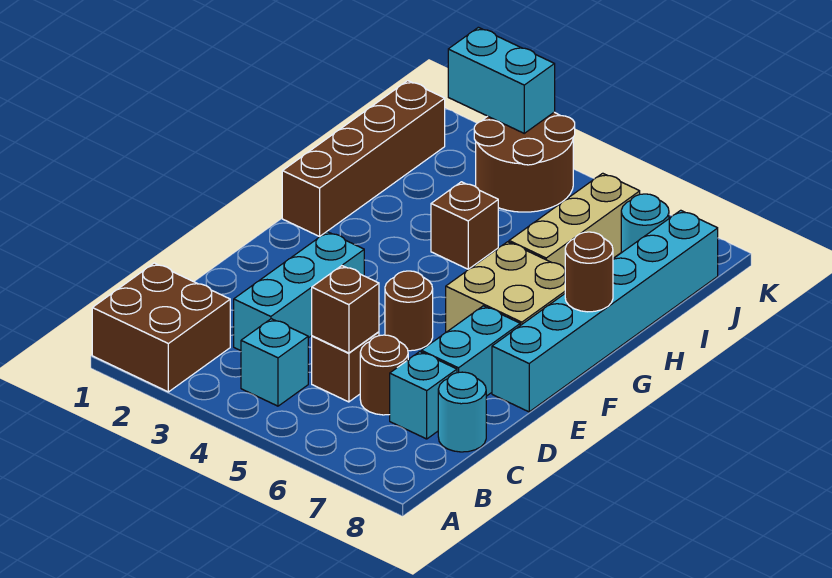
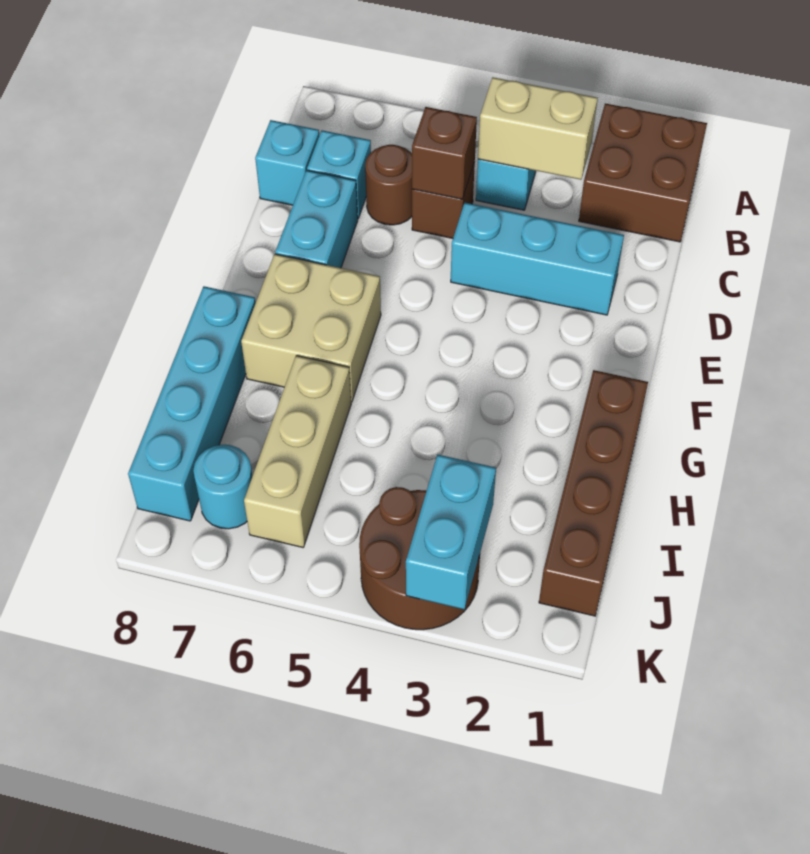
none -> tan brick B3:B4 level 2
cyan brick C3:E3 level 1 -> cyan brick D2:D4 level 1
cyan round brick C8 level 1 -> cyan brick C8 level 1
brown round brick E5 level 1 -> none
cyan brick E8:J8 level 1 -> cyan brick G8:J8 level 1
brown round brick G8 level 2 -> none
brown brick H4 level 1 -> none
cyan brick K2:K3 level 2 -> cyan brick J3:K3 level 2

